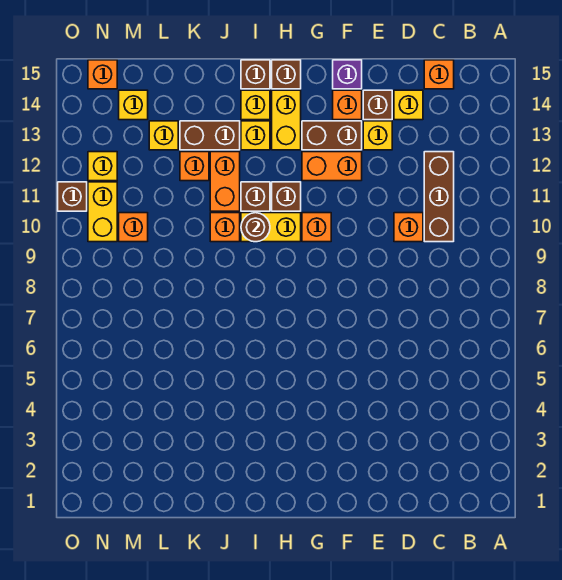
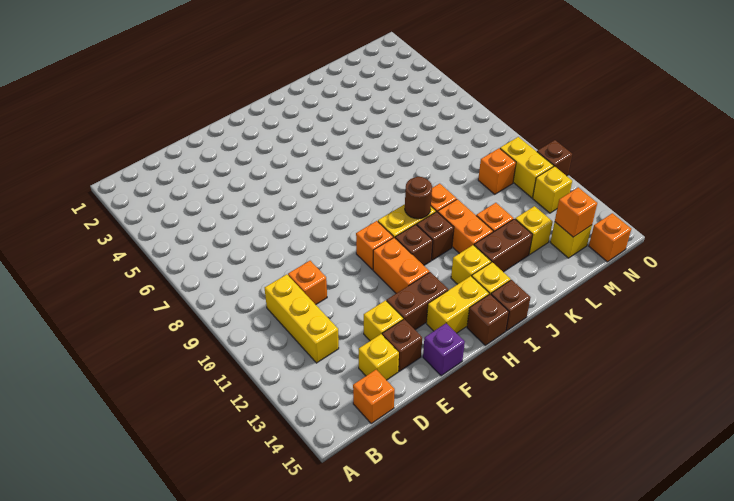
brown brick C10:C12 level 1 -> yellow brick C10:C12 level 1
orange brick F12:G12 level 1 -> orange brick G11:G12 level 1
orange brick F14 level 1 -> orange brick M14 level 2
yellow brick H13:H14 level 1 -> yellow brick G14:H14 level 1

